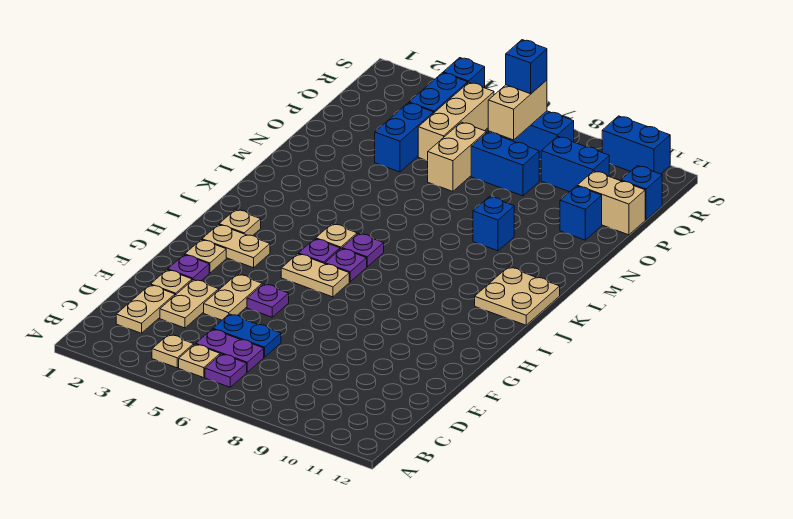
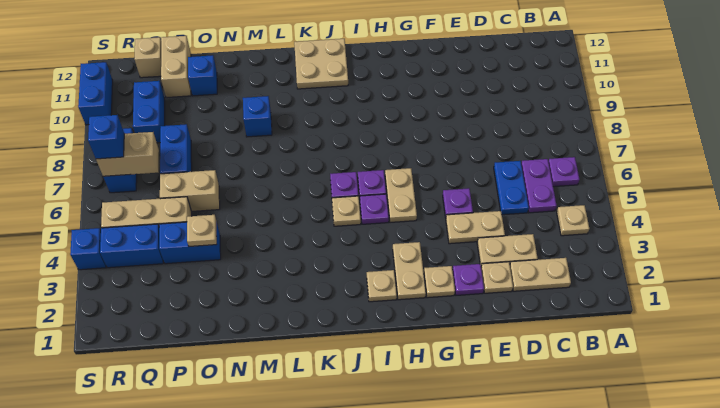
tan plate B5 level 1 -> tan plate O4 level 2
blue brick Q12 level 1 -> tan brick Q12 level 1

